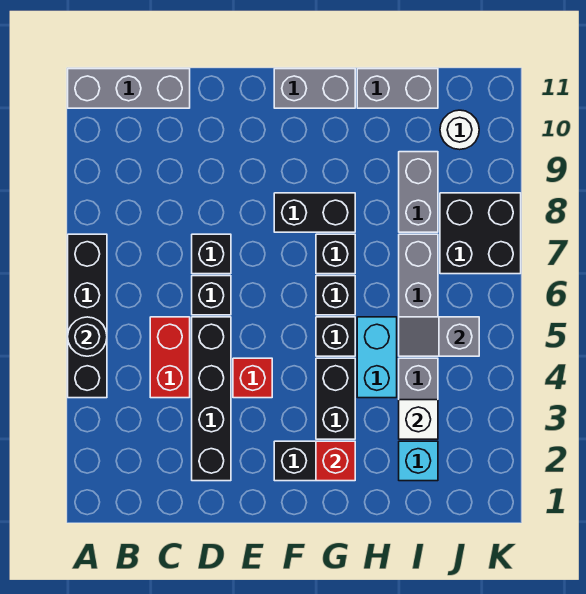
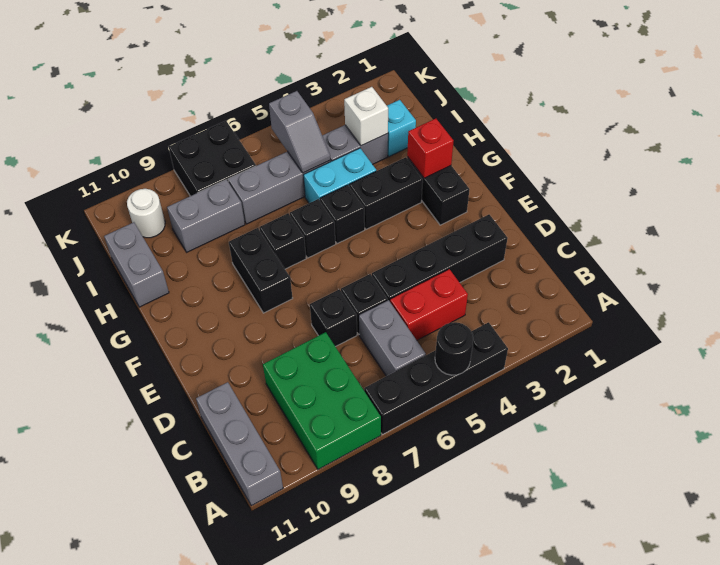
none -> green brick A8:C9 level 1
red brick E4 level 1 -> none
grey brick F11:G11 level 1 -> grey brick B6:C6 level 1

